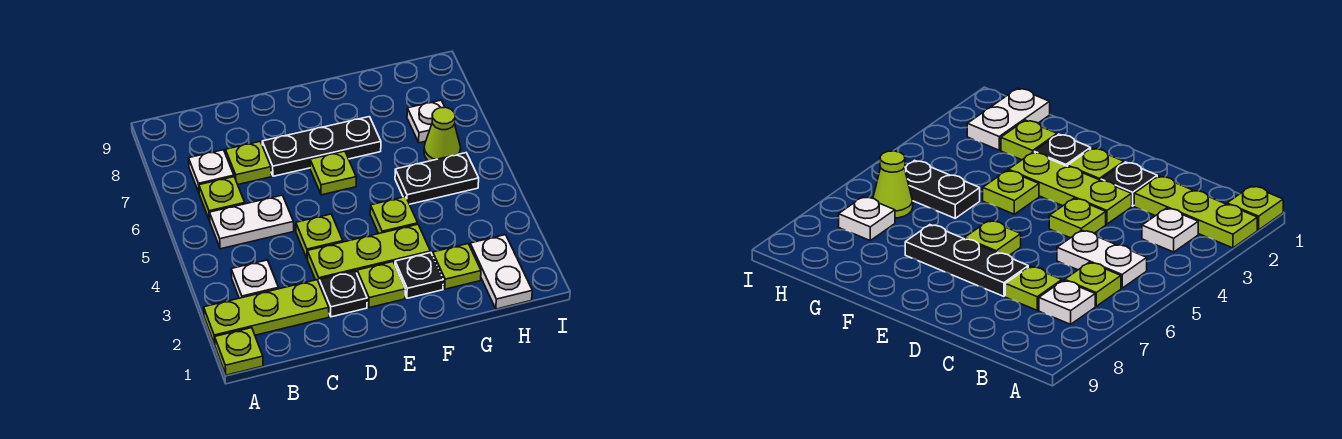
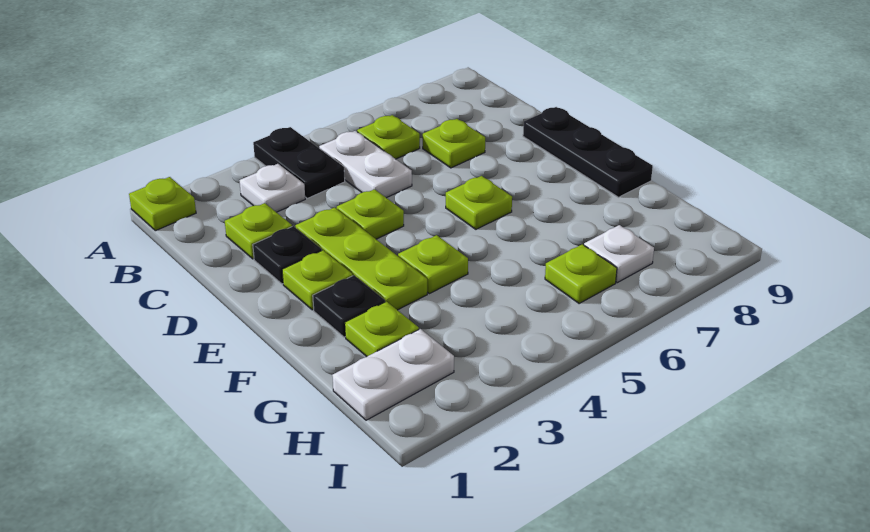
lime plate A2:C2 level 1 -> lime plate C2 level 1
white plate B7 level 1 -> none
black plate D7:F7 level 1 -> black plate D9:F9 level 1
black plate G5:H5 level 1 -> black plate A4:B4 level 1
lime cone H6 level 1 -> lime plate H6 level 1

